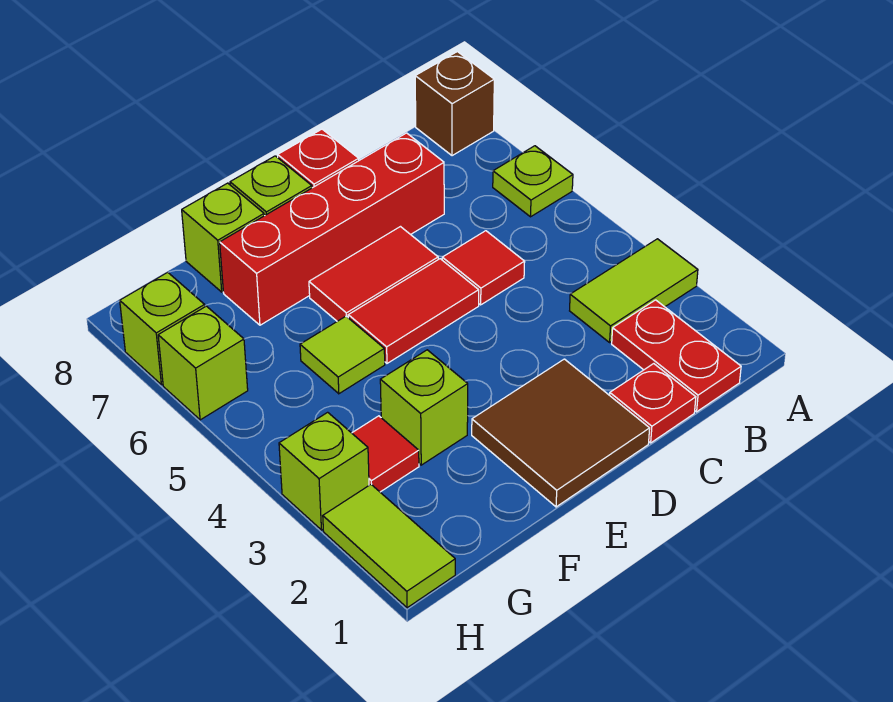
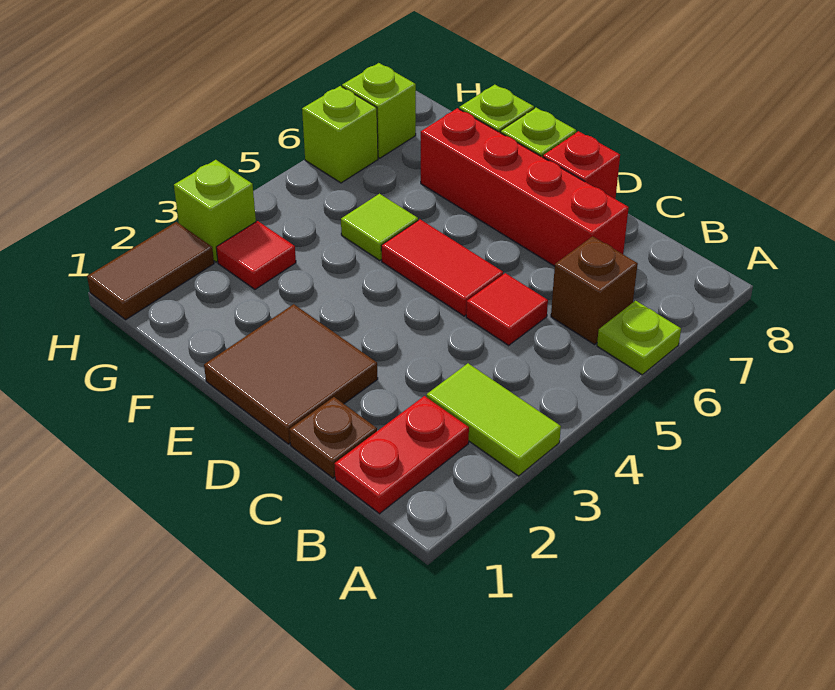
brown brick A8 level 1 -> brown brick B6 level 1
red plate C1 level 1 -> brown plate C1 level 1
red tile D6:E6 level 1 -> none
lime brick F3 level 1 -> none
lime tile H1:H2 level 1 -> brown tile H1:H2 level 1

